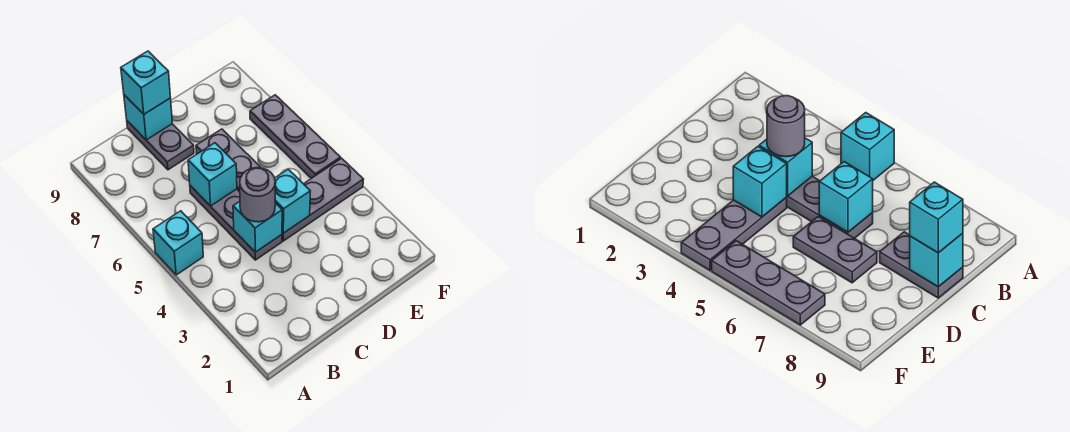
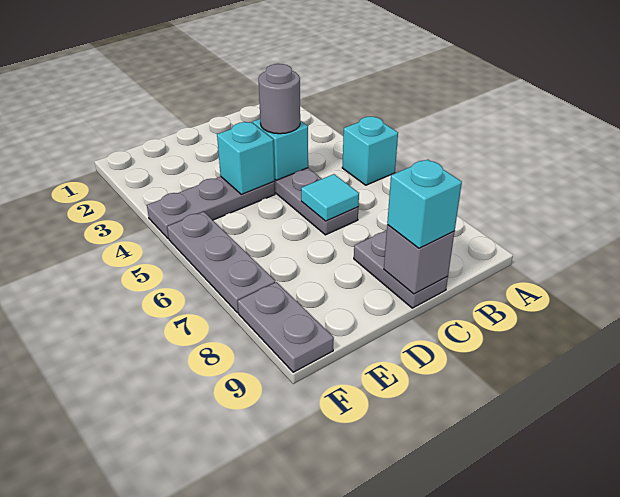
cyan brick C6 level 2 -> cyan tile C6 level 2
cyan brick C9 level 2 -> grey brick C9 level 2
grey plate D6:D7 level 1 -> grey plate F8:F9 level 1

